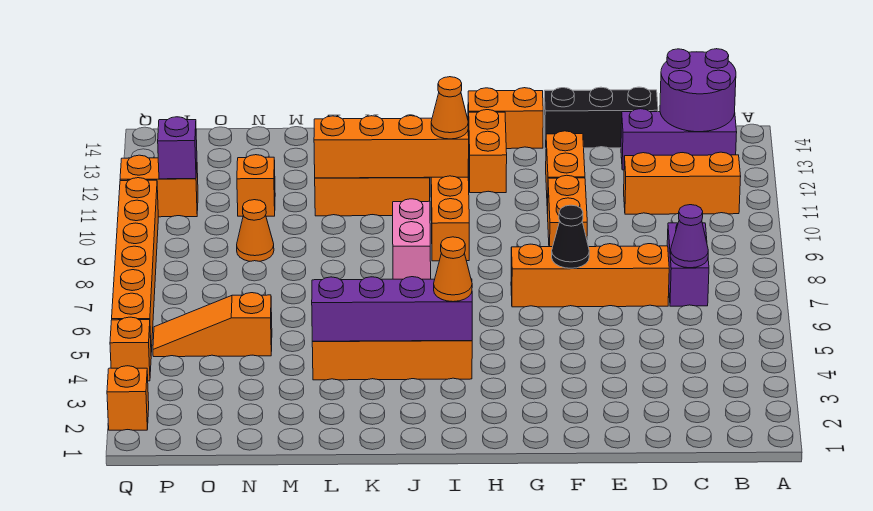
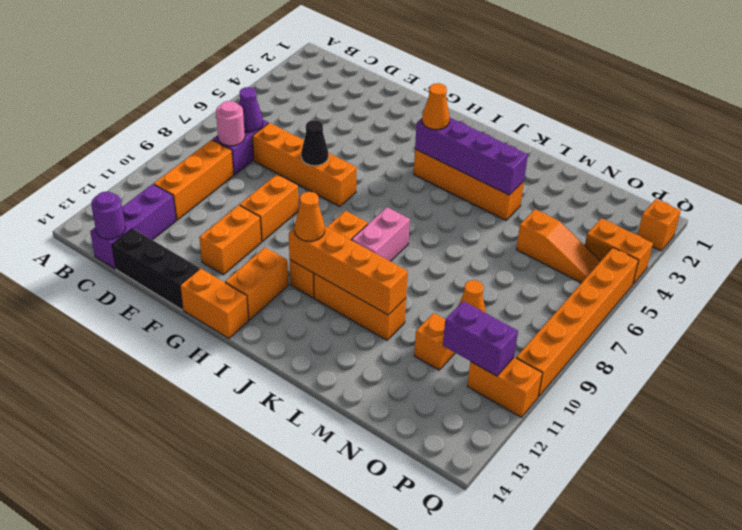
orange brick B11:D11 level 1 -> orange brick C9:C11 level 1
purple brick B13:D13 level 1 -> purple brick C12:C14 level 1
purple round brick B13:C14 level 2 -> purple round brick C14 level 2
none -> pink round brick C8 level 2
purple brick P11 level 2 -> purple brick O11:P11 level 2
orange brick Q4 level 1 -> orange brick P4:Q4 level 1

